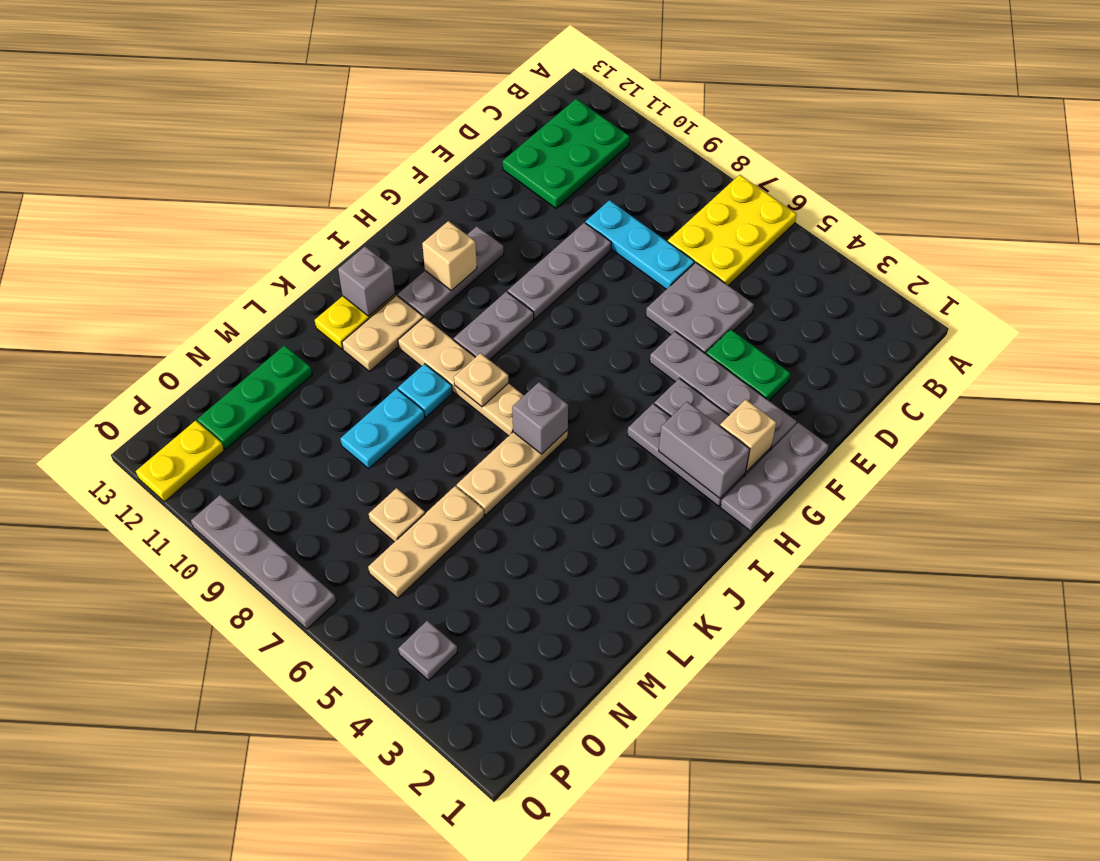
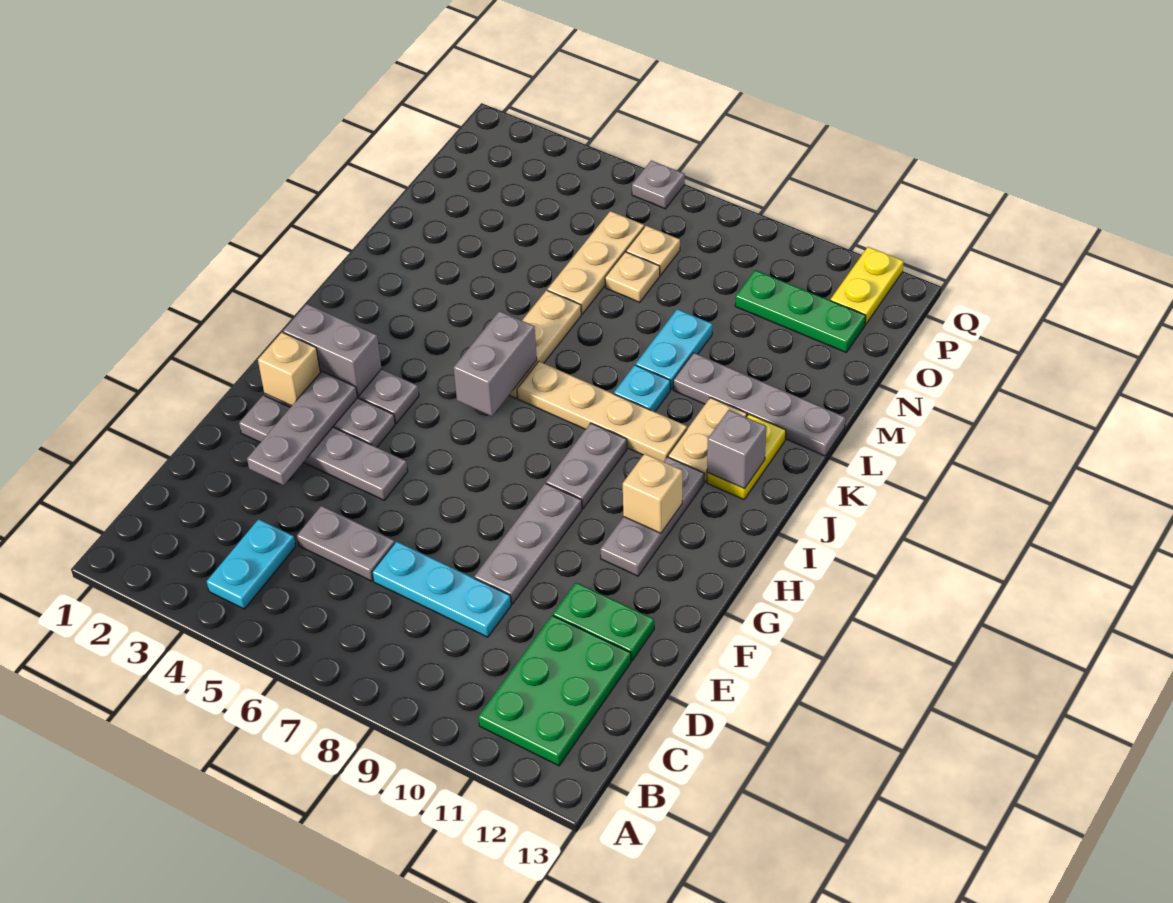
yellow plate A6:C7 level 1 -> none
none -> cyan plate B4:C4 level 1
grey plate D5:E6 level 1 -> grey plate D5:D6 level 1
green plate E3:E4 level 1 -> green plate E11:E12 level 1
grey plate F1:H1 level 1 -> grey plate E3:G3 level 2
grey brick J6 level 2 -> grey brick I6:J6 level 2
tan plate J8 level 2 -> tan plate O7 level 1
green plate M12:O12 level 1 -> green plate O10:O12 level 1
grey plate P4 level 1 -> grey plate Q6 level 1
grey plate Q7:Q10 level 1 -> grey plate L10:L13 level 1

